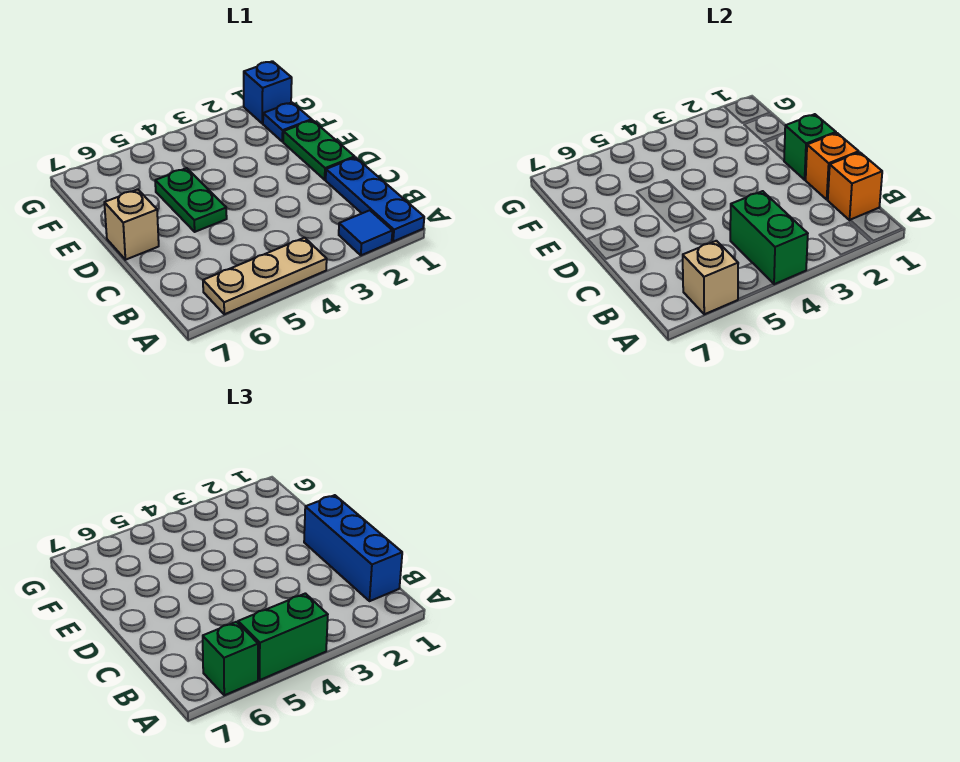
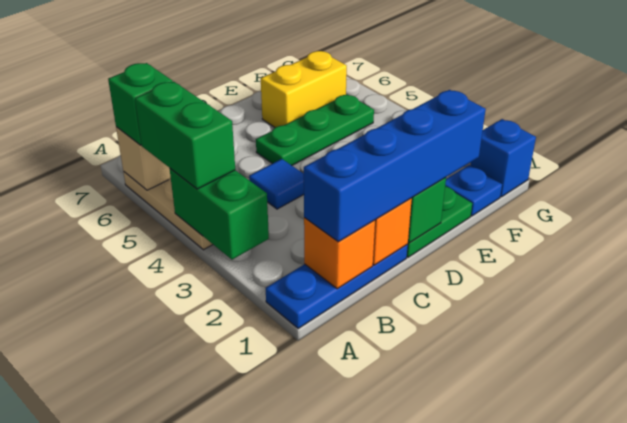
blue tile A2 level 1 -> blue tile C4 level 1
green brick A4:B4 level 2 -> green brick A3:A4 level 2
blue brick B1:D1 level 3 -> blue brick B1:E1 level 3
green plate D5:E5 level 1 -> green plate D5:F5 level 1
tan brick D7 level 1 -> none
none -> yellow brick E6:F6 level 1

